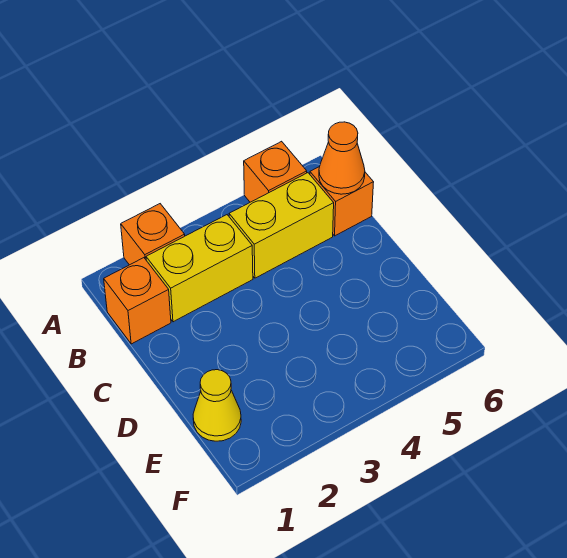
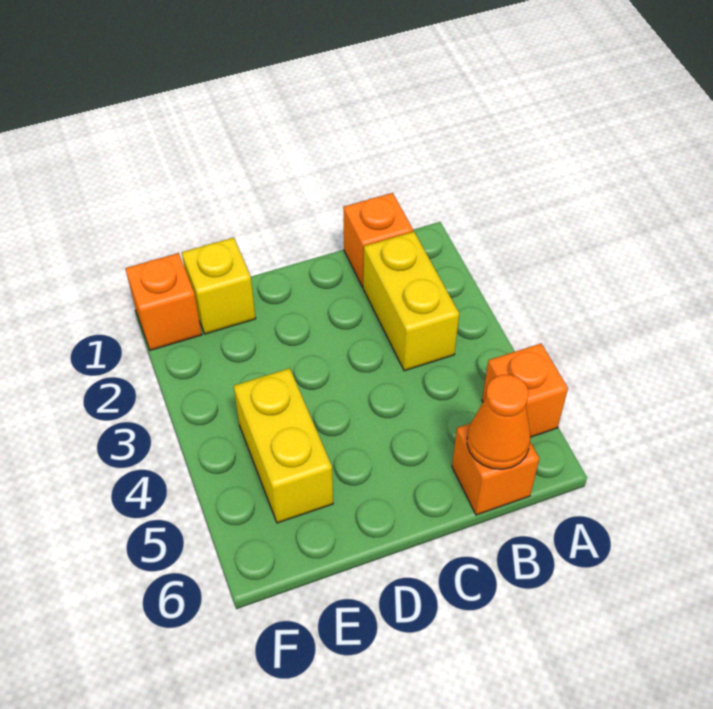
orange brick A2 level 1 -> orange brick F1 level 1
yellow brick B4:B5 level 1 -> yellow brick E4:E5 level 1
yellow cone E1 level 1 -> yellow brick E1 level 1

